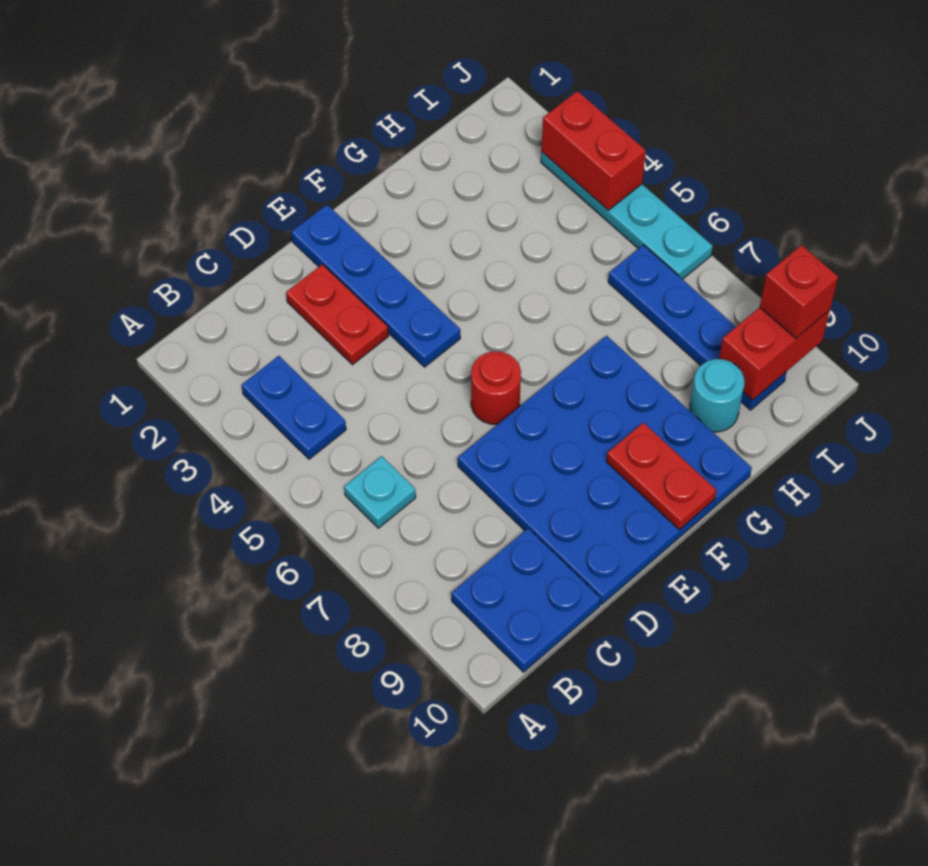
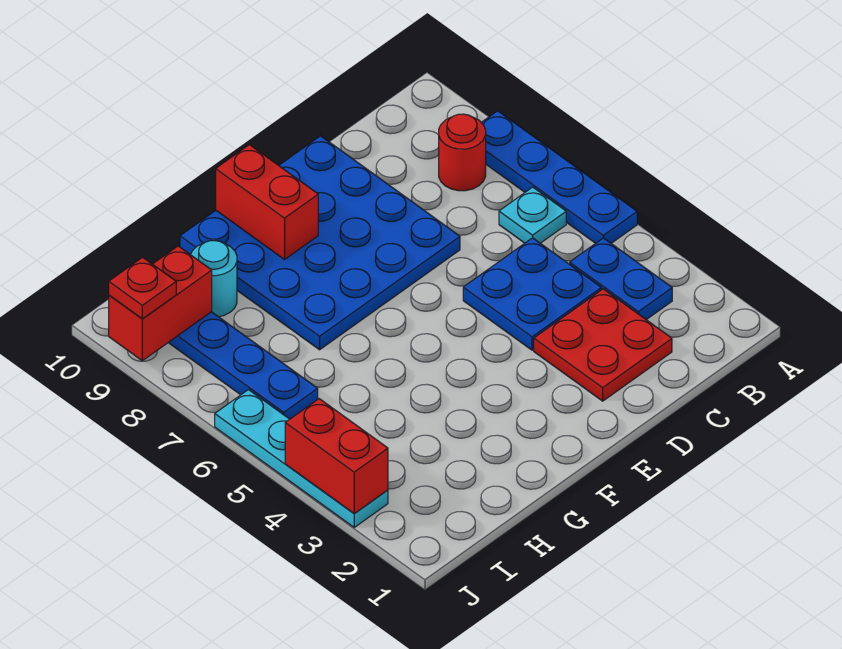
blue plate B9:C10 level 1 -> blue plate C4:D5 level 1
red plate D2:D3 level 1 -> red plate C2:D3 level 1
blue plate E1:E4 level 1 -> blue plate A5:A8 level 1
red round brick E6 level 1 -> red round brick B8 level 1
red plate F9:F10 level 2 -> red brick F9:F10 level 2
red brick J9 level 3 -> red plate J9 level 3

